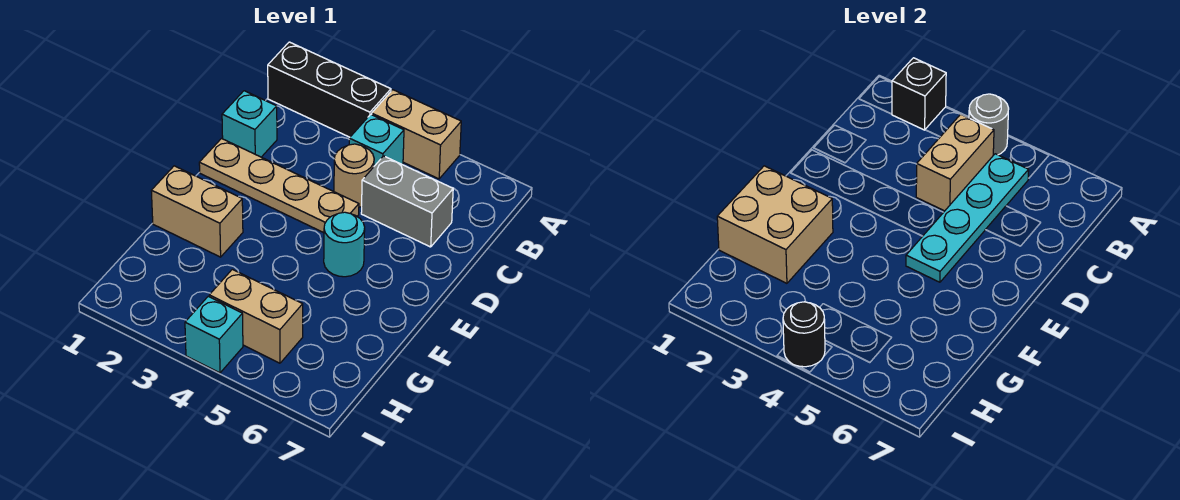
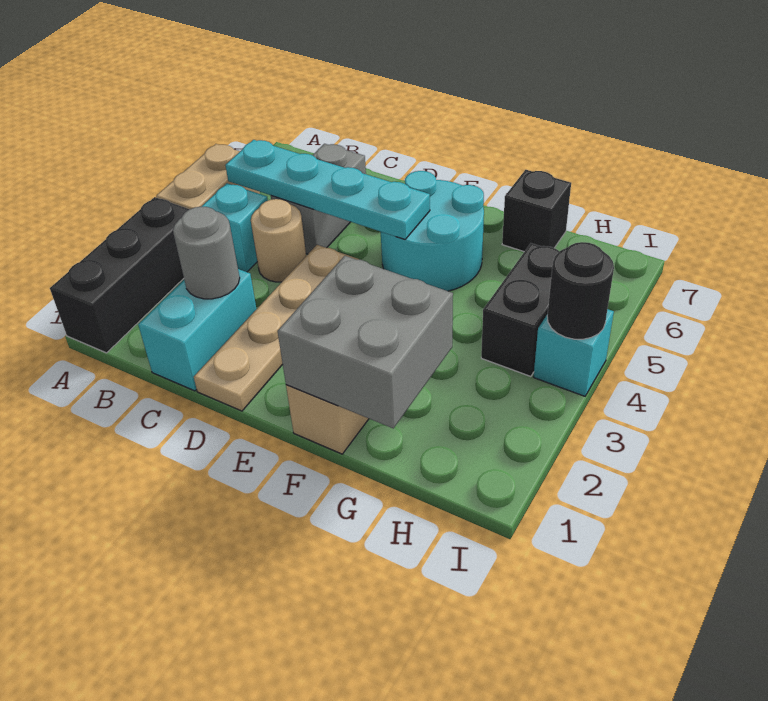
black brick A2 level 2 -> black brick G7 level 1
grey round brick A4 level 2 -> grey round brick C2 level 2
tan brick B4:C4 level 2 -> none
cyan brick C1 level 1 -> cyan brick C1:C2 level 1
cyan round brick E5 level 1 -> cyan round brick E5:F6 level 1
tan brick F1:G2 level 2 -> grey brick F1:G2 level 2
tan brick H4:H5 level 1 -> black brick H4:H5 level 1

